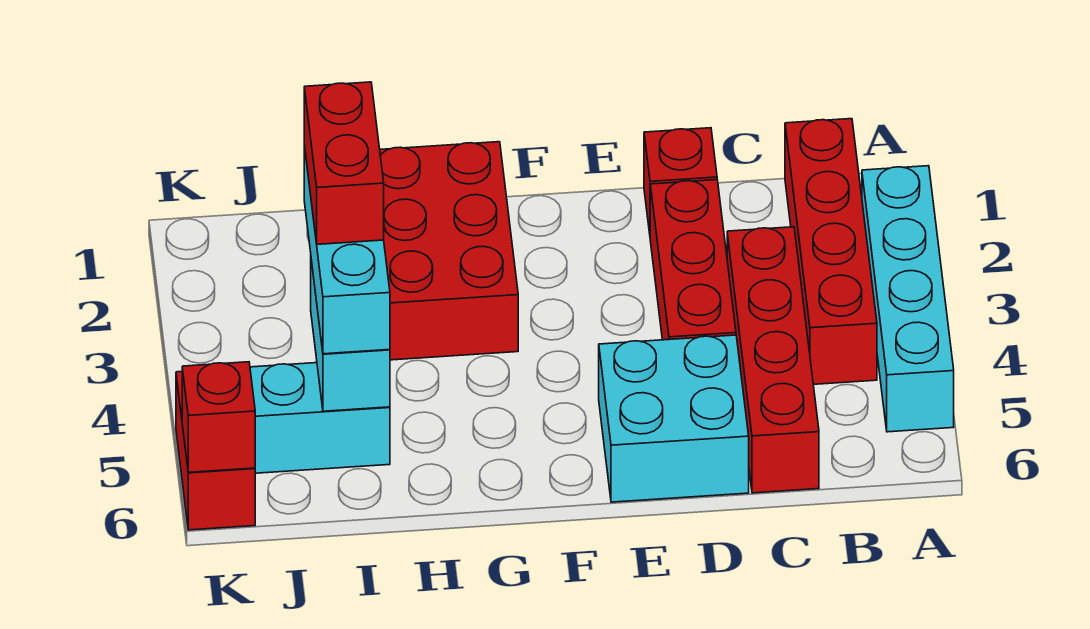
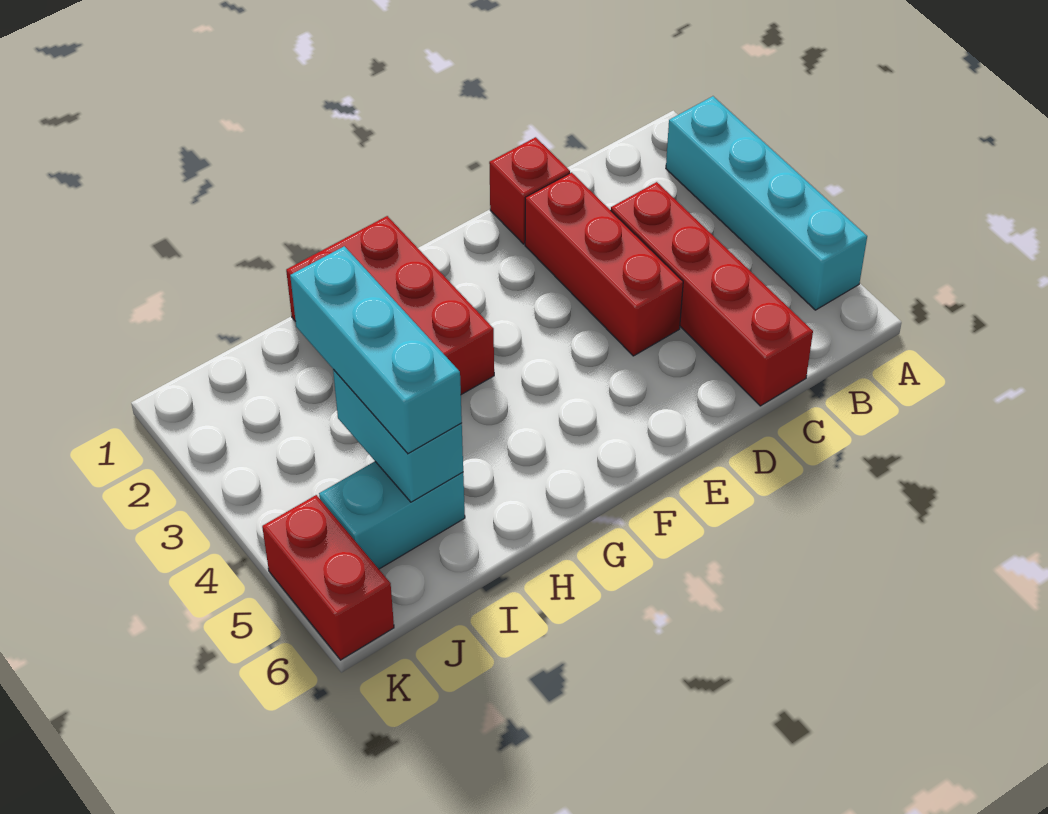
red brick B1:B4 level 1 -> none
cyan brick D5:E6 level 1 -> none
red brick I3:I4 level 4 -> none
red brick K6 level 2 -> none

